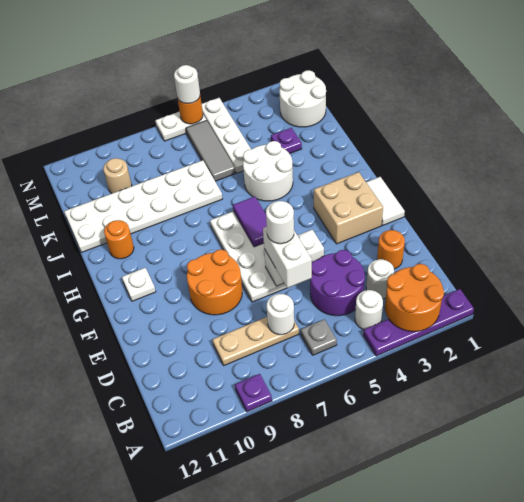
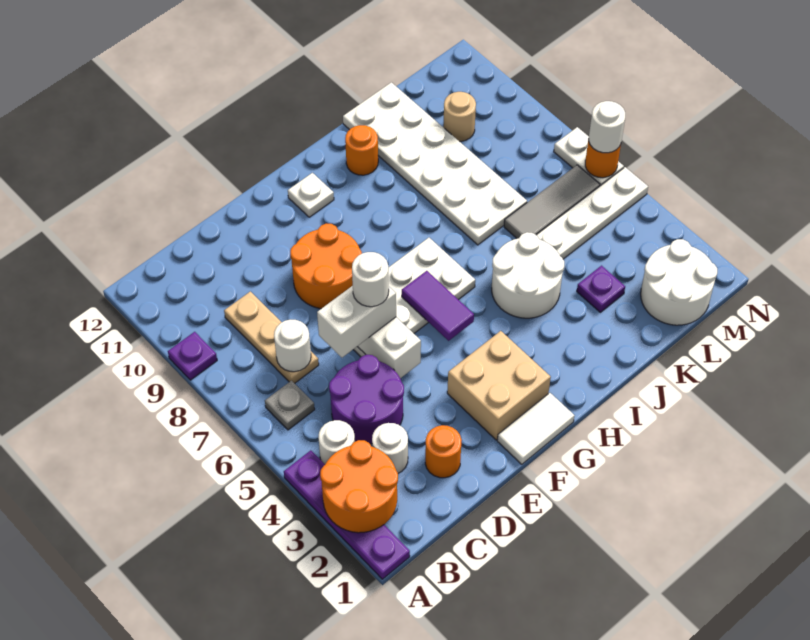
purple tile G6:H6 level 2 -> purple tile G5:G6 level 2

